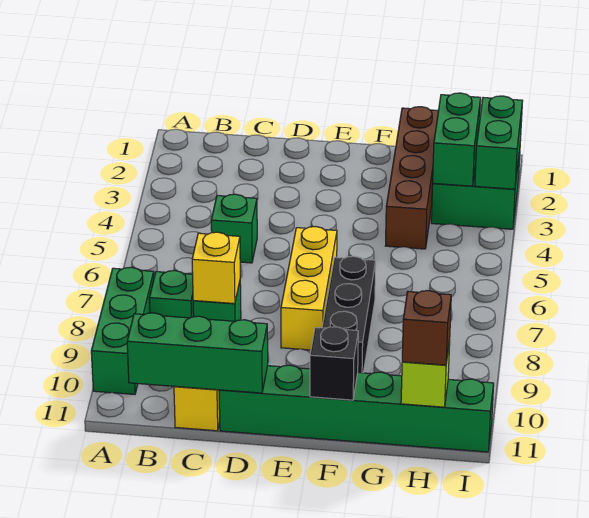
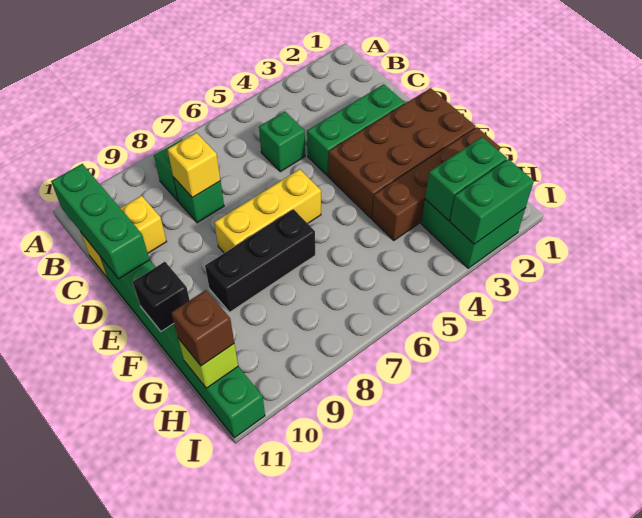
green brick A8:A10 level 1 -> green brick D2:D4 level 1
none -> brown brick E1:F4 level 1

